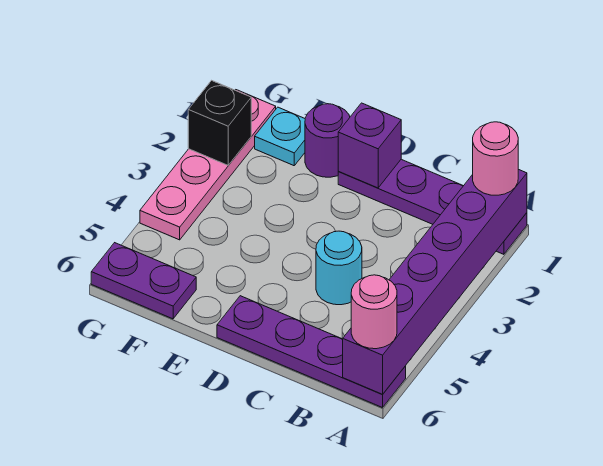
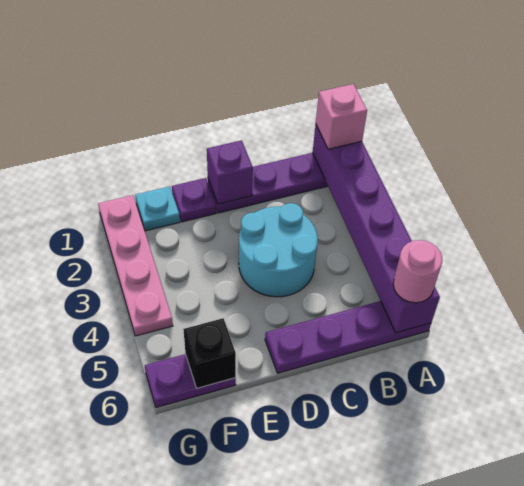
pink round brick A1 level 3 -> pink brick A1 level 3
cyan round brick C4 level 1 -> cyan round brick C3:D4 level 1
purple round brick E1 level 1 -> purple plate E1 level 1
black brick G2 level 2 -> black brick F6 level 2

